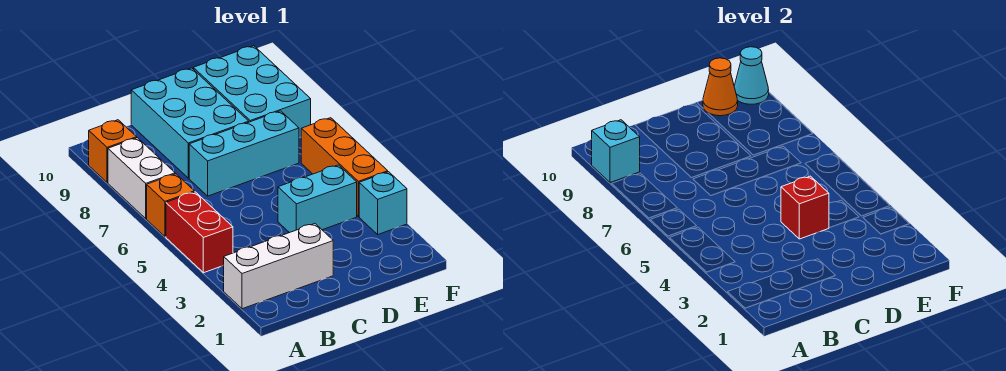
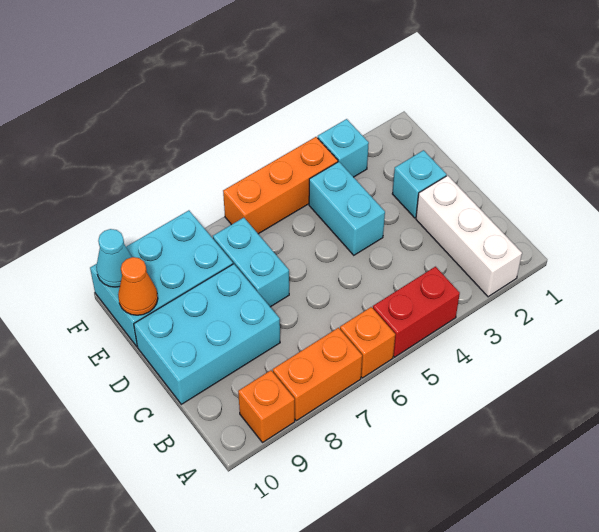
white brick A7:A8 level 1 -> orange brick A7:A8 level 1
cyan brick A9 level 2 -> cyan brick D2 level 1
cyan brick C7:E7 level 1 -> cyan brick D7:E7 level 1
red brick D4 level 2 -> none

